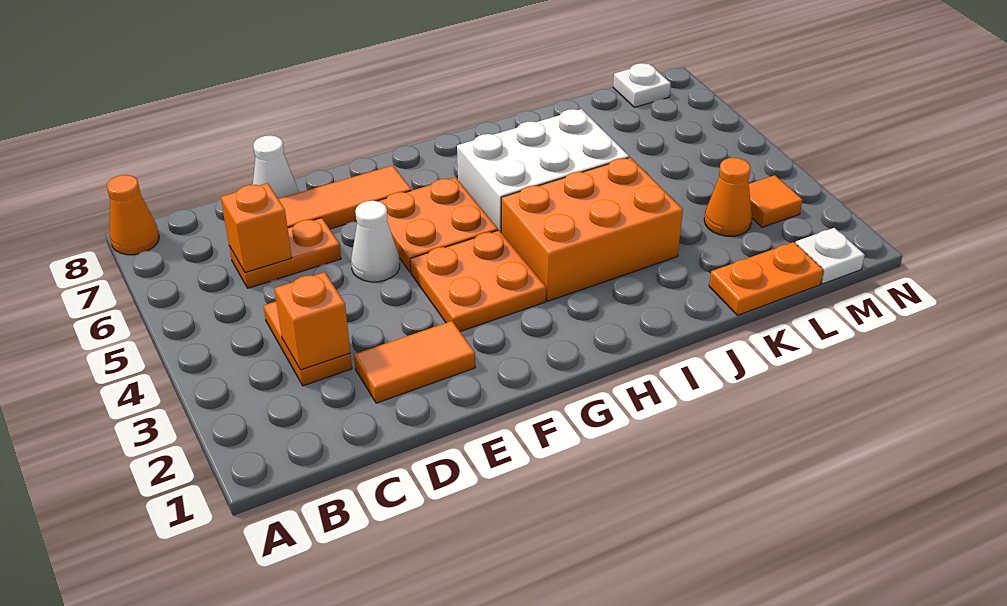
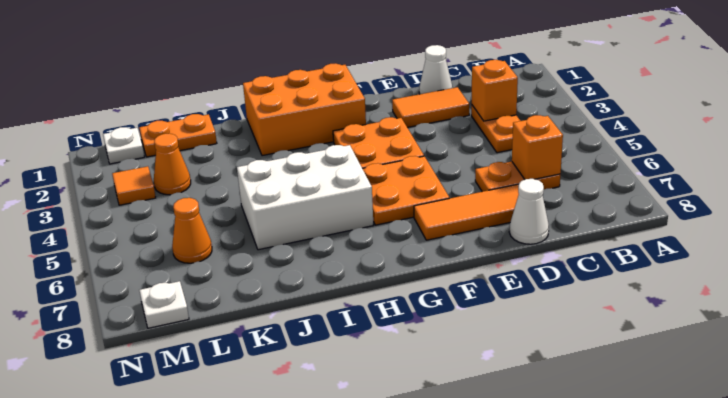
orange cone A8 level 1 -> orange cone L6 level 1
white cone E5 level 1 -> white cone D1 level 1
orange brick H3:J4 level 1 -> orange brick G1:I2 level 1

